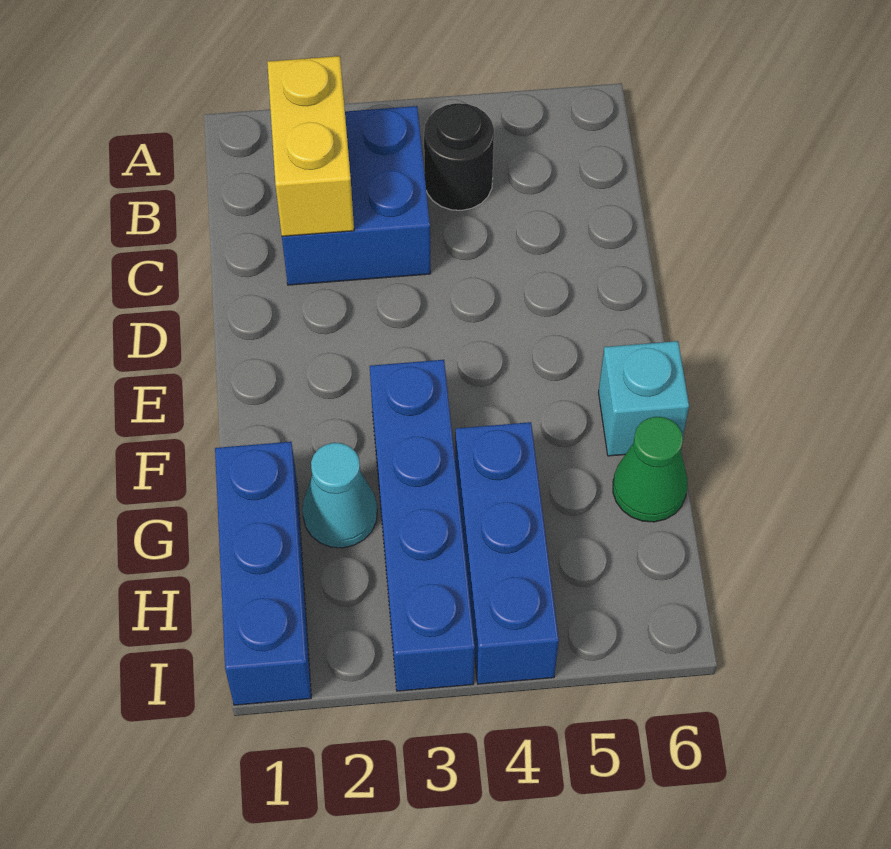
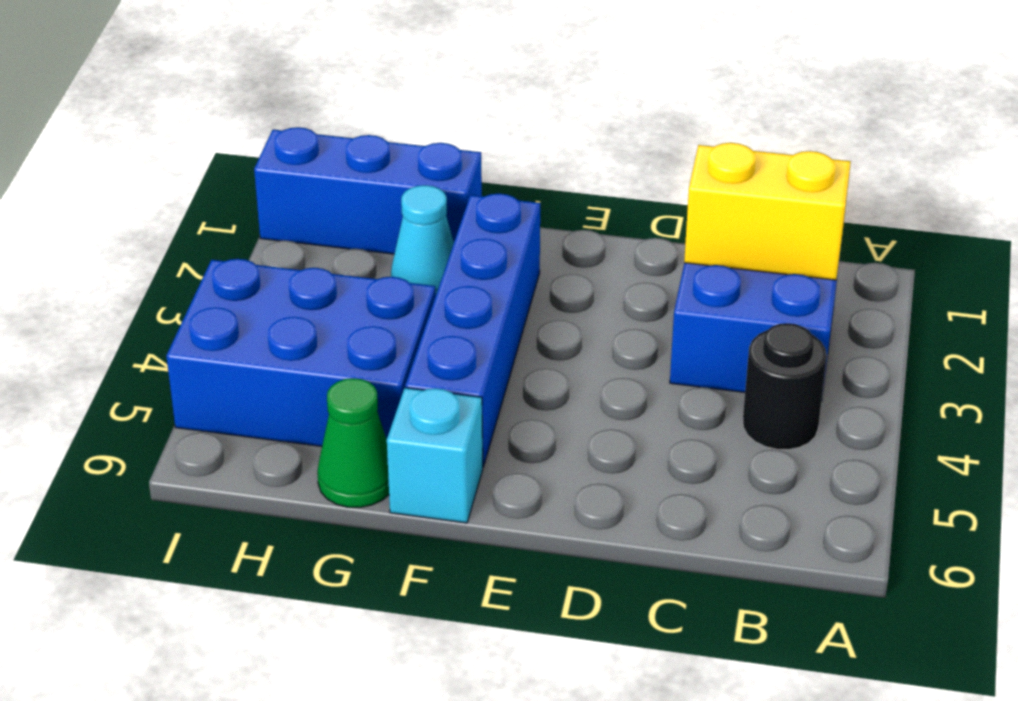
blue brick F3:I3 level 1 -> blue brick F2:F5 level 1
blue brick G4:I4 level 1 -> blue brick G4:I5 level 1

